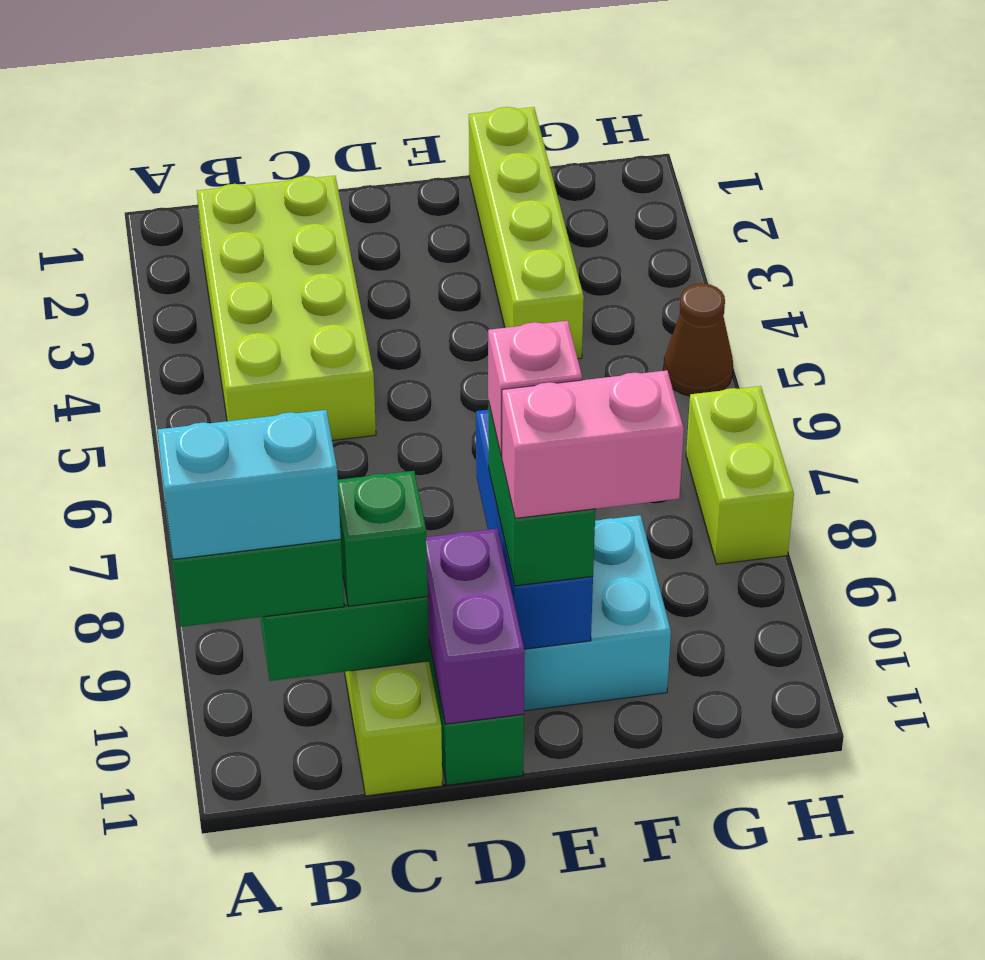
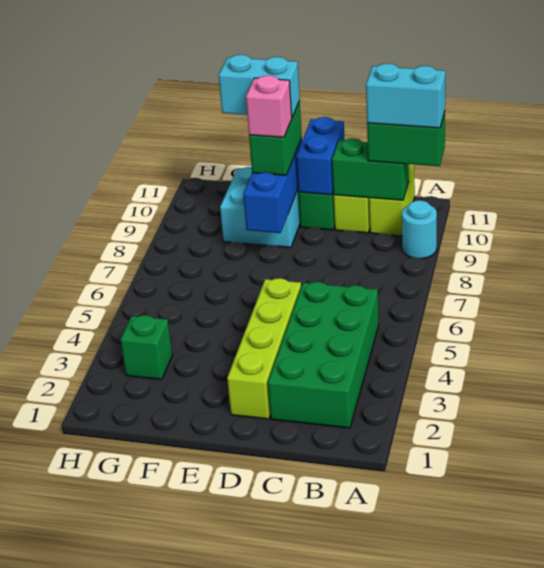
none -> cyan round brick A9 level 1
lime brick B2:C5 level 1 -> green brick B2:C5 level 1
green brick C10 level 3 -> green brick G3 level 1
purple brick D10:D11 level 2 -> blue brick D10:D11 level 2
pink brick E10:F10 level 4 -> cyan brick E10:F10 level 4
lime brick F1:F4 level 1 -> lime brick D2:D5 level 1
brown cone H5 level 1 -> none
lime brick H7:H8 level 1 -> lime brick B10:B11 level 1

